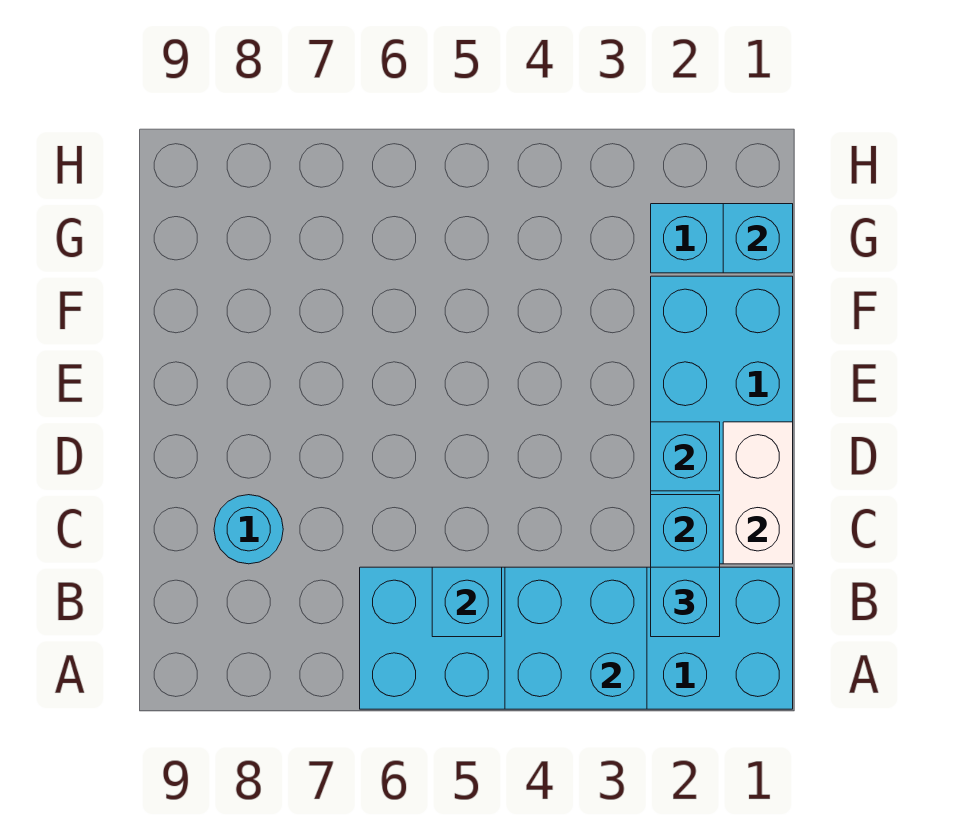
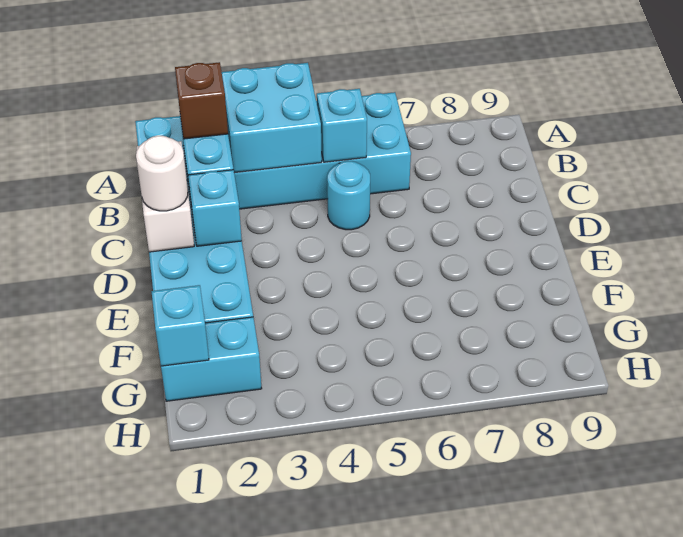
cyan brick B2 level 3 -> brown brick B2 level 3
cyan round brick C8 level 1 -> cyan round brick C5 level 1
none -> white round brick D1 level 3

